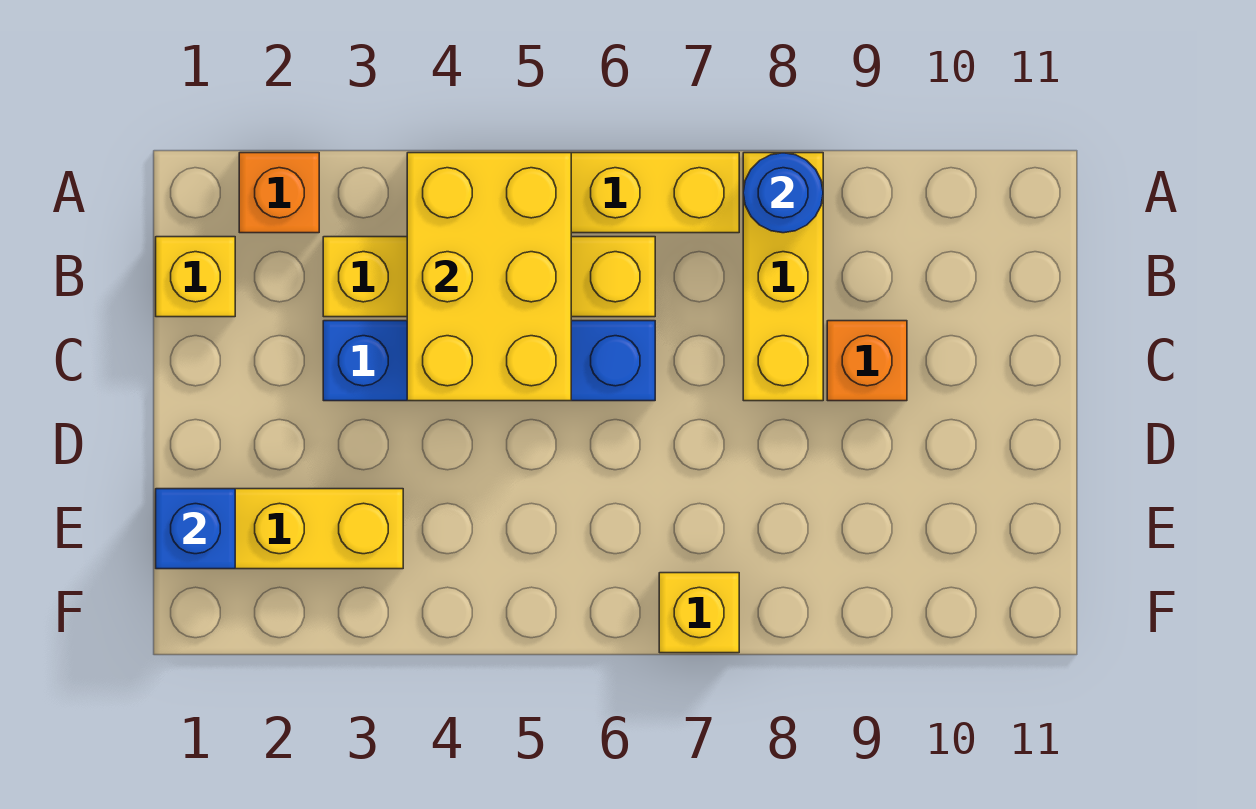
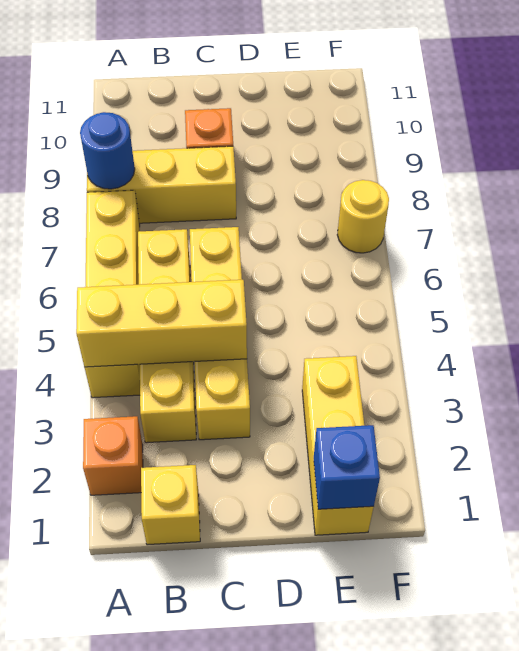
yellow brick A4:C5 level 2 -> yellow brick A4:C4 level 2
blue brick C3:C6 level 1 -> yellow brick C3:C6 level 1
yellow brick F7 level 1 -> yellow round brick F7 level 1

